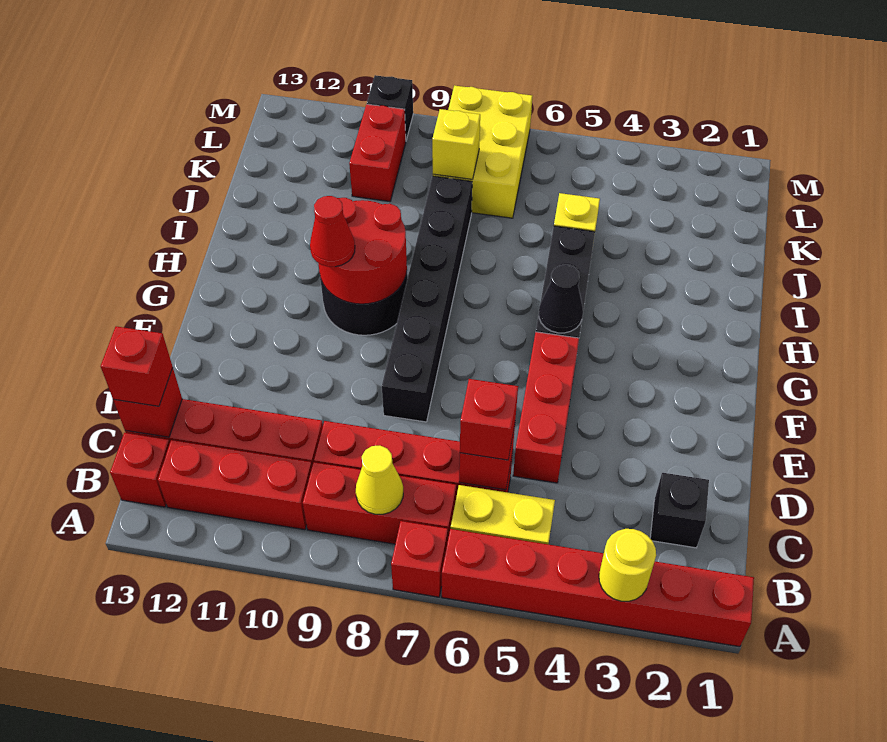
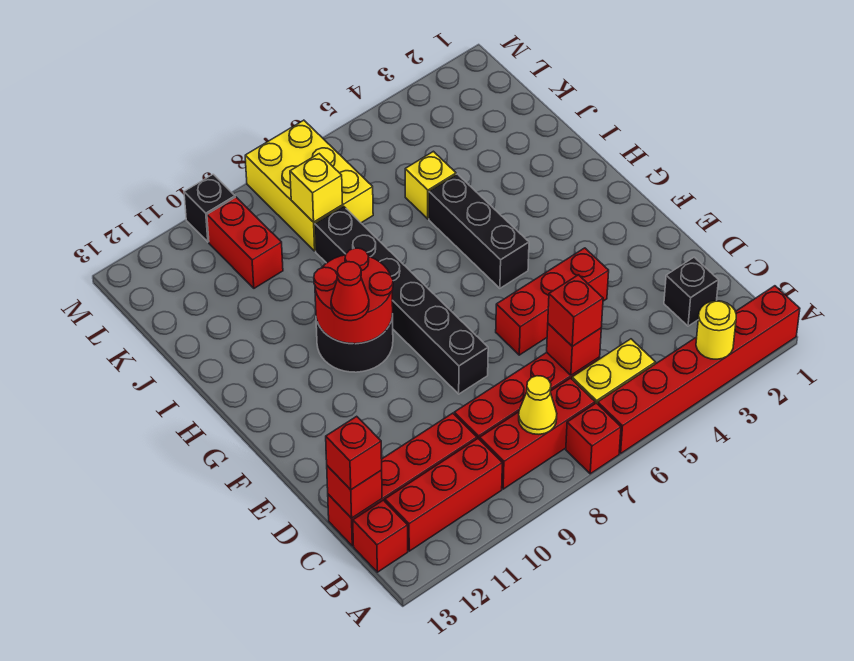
red brick D5:F5 level 1 -> red brick E4:E6 level 1
black cone G5 level 2 -> none

